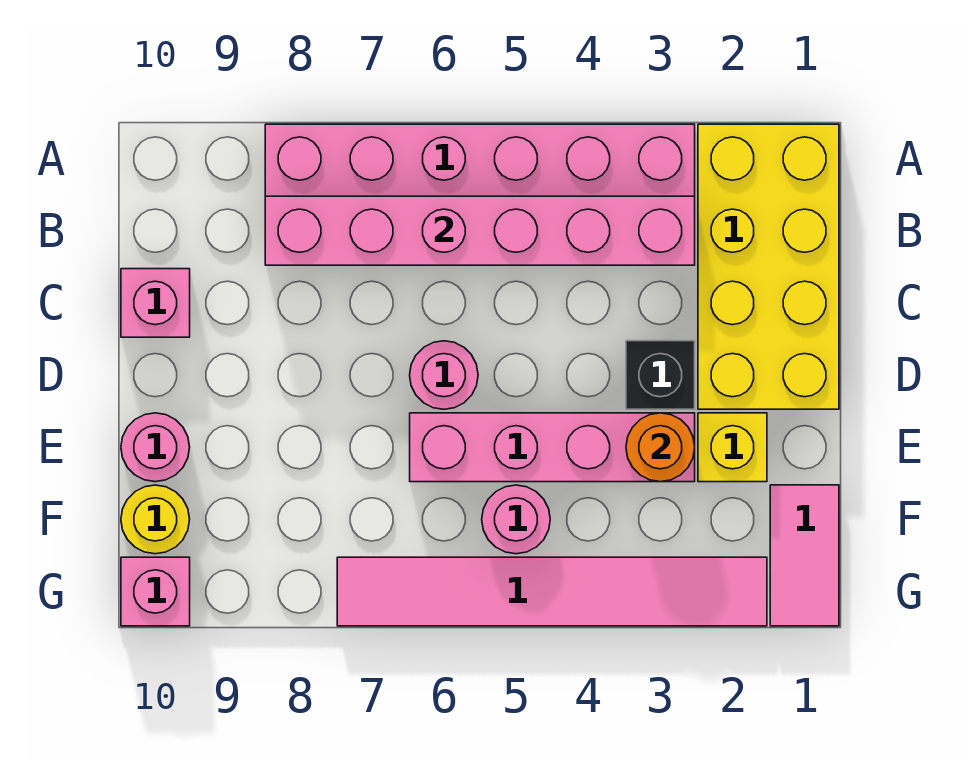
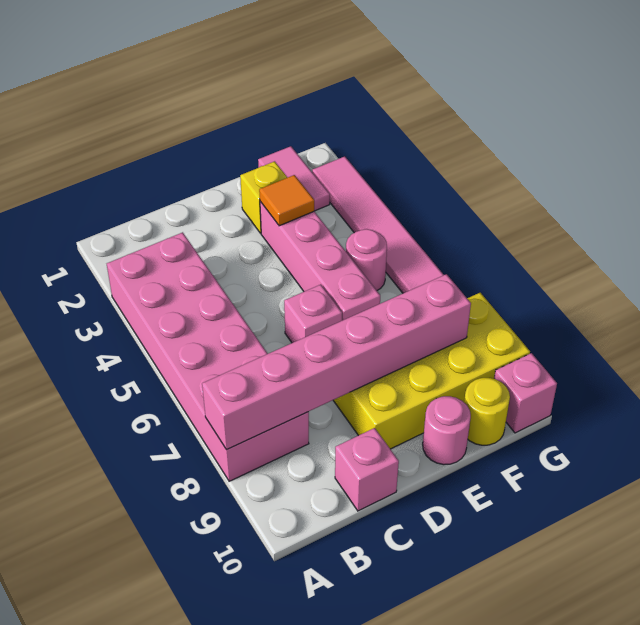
yellow brick A1:D2 level 1 -> yellow brick D8:G9 level 1
pink brick B3:B8 level 2 -> pink brick A8:F8 level 2
black brick D3 level 1 -> none
pink round brick D6 level 1 -> pink brick D6 level 1
orange round brick E3 level 2 -> orange tile E3 level 2
pink tile F1:G1 level 1 -> pink tile F1:F2 level 1

